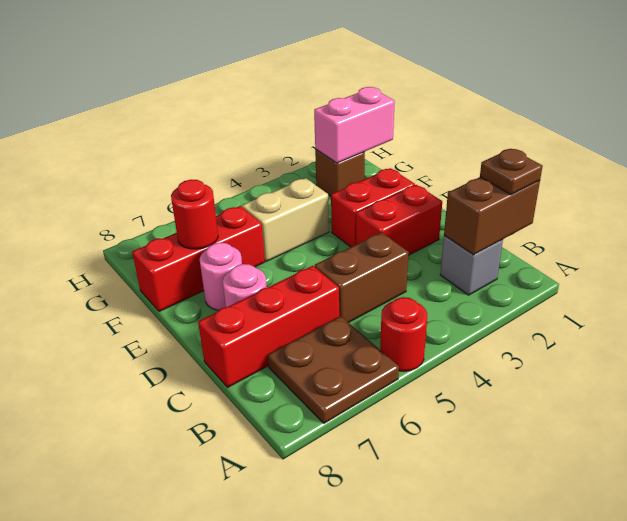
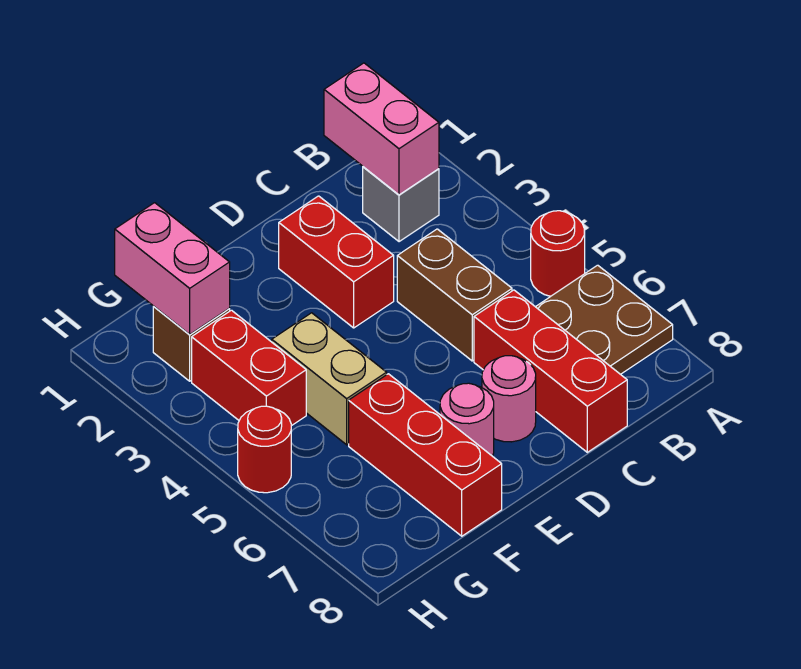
brown brick B1:B2 level 2 -> pink brick B1:B2 level 2
brown plate B1 level 3 -> none
red brick E2:E3 level 1 -> red brick G3:G4 level 1
red round brick F7 level 2 -> red round brick H5 level 1

